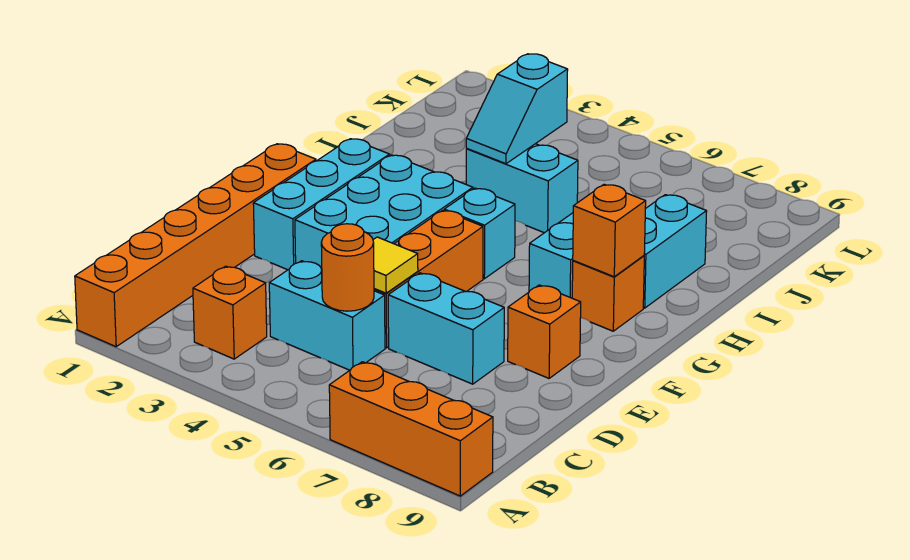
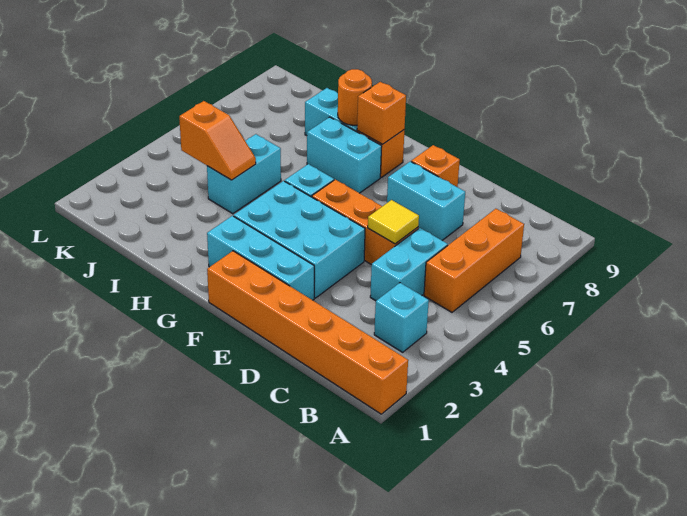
orange brick A7:A9 level 1 -> orange brick B5:B7 level 1
orange brick B3 level 1 -> cyan brick B3 level 1
orange round brick C5 level 2 -> orange round brick H8 level 2
cyan brick D6:D7 level 1 -> cyan brick D7:E7 level 1
cyan slope I4:J4 level 2 top J -> orange slope I4:J4 level 2 top J

